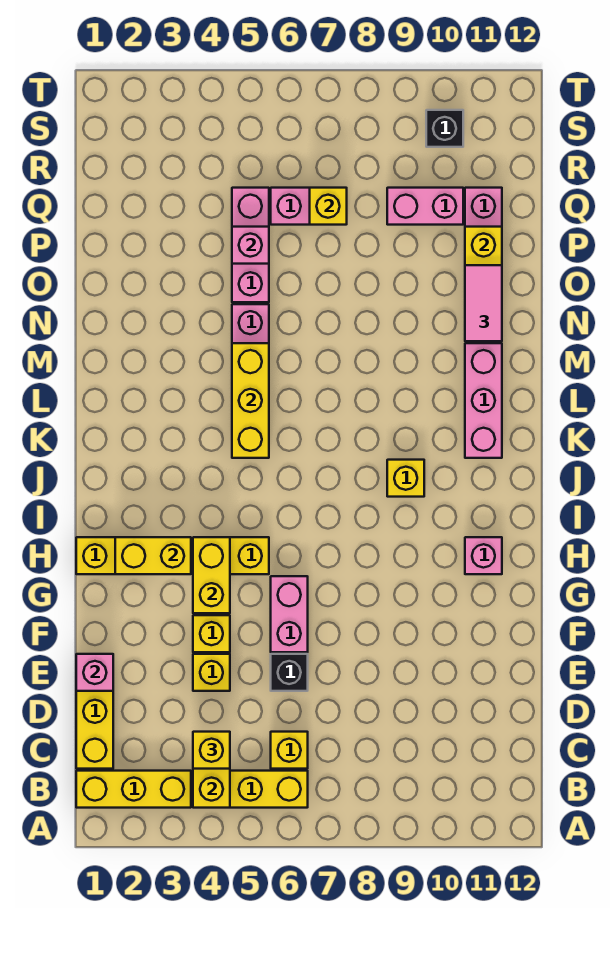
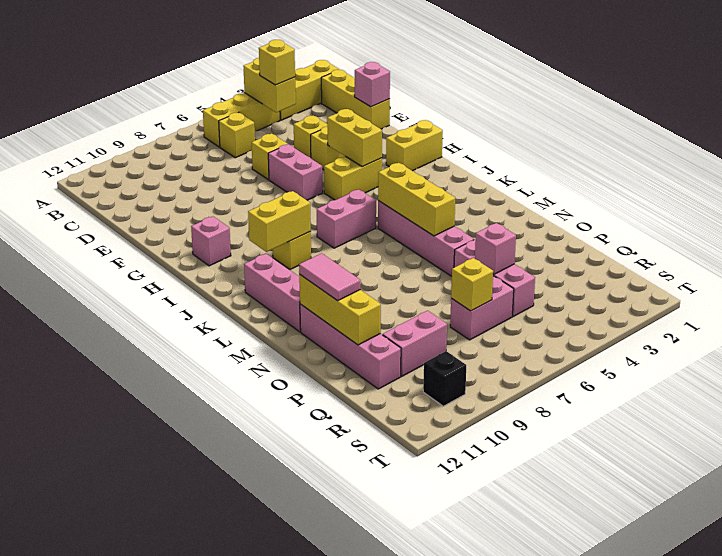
black brick E6 level 1 -> yellow brick E6 level 1
yellow brick H2:H3 level 2 -> yellow brick J9:J10 level 2
none -> pink brick J6:J7 level 1

